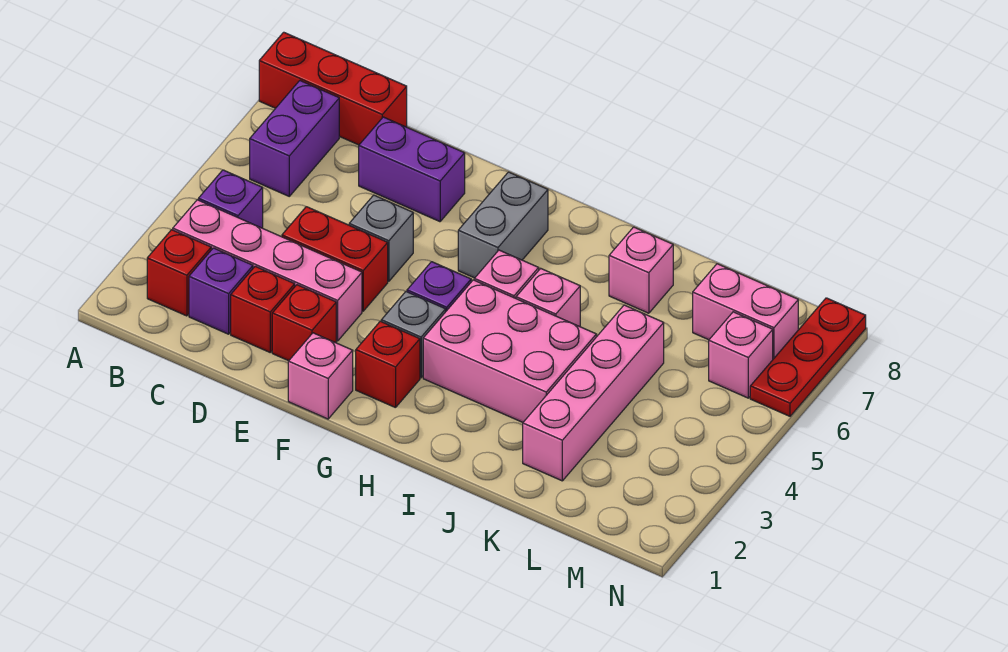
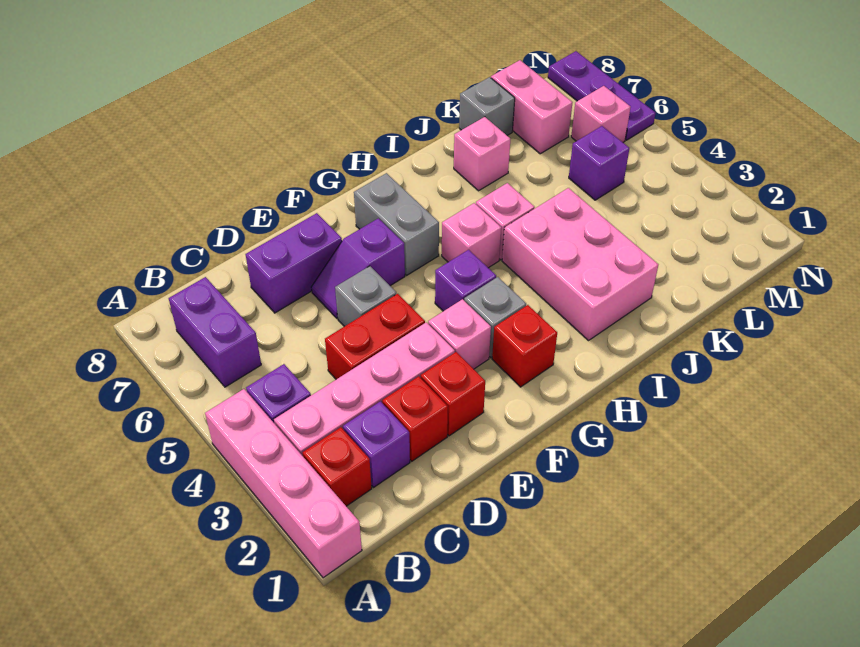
red brick A8:C8 level 1 -> none
none -> purple slope E6:F6 level 1 top F
pink brick F1 level 1 -> pink brick F3 level 1
pink brick H3:J4 level 1 -> pink brick I2:J4 level 1
pink brick K2:K5 level 1 -> pink brick A1:A4 level 1
none -> grey brick K8 level 1
none -> purple brick L5 level 1
pink brick L7:M7 level 1 -> pink brick L7:L8 level 1
red plate N6:N8 level 1 -> purple plate N6:N8 level 1

